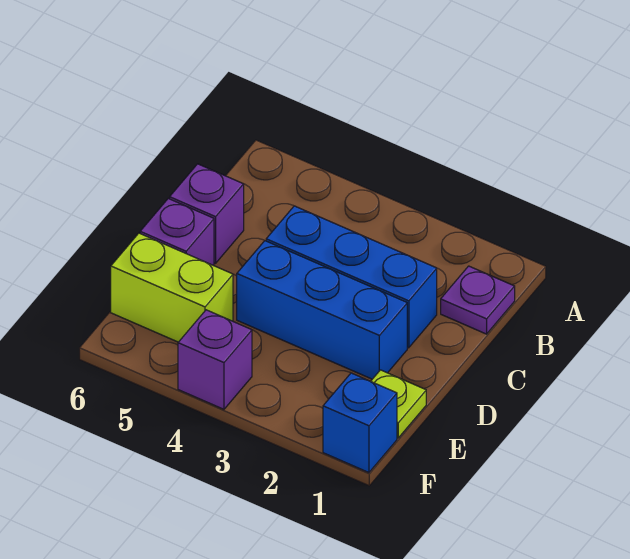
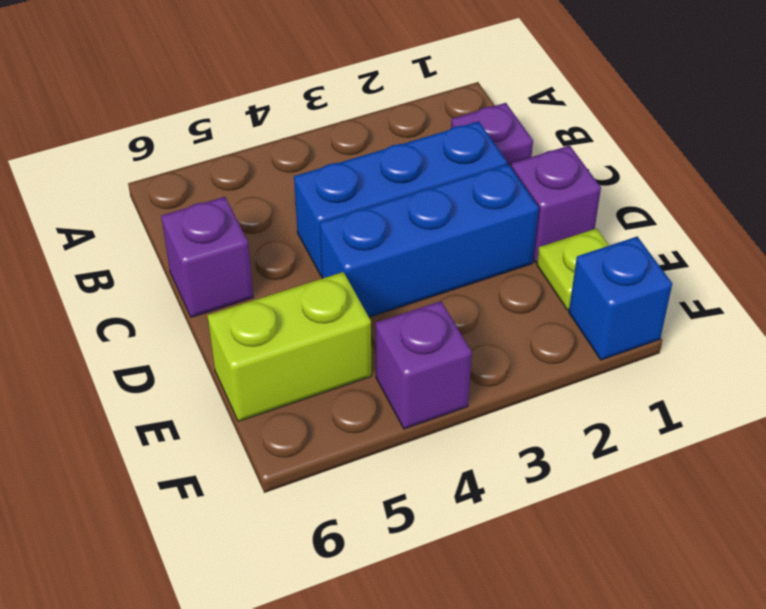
purple brick D6 level 1 -> purple brick D1 level 1

